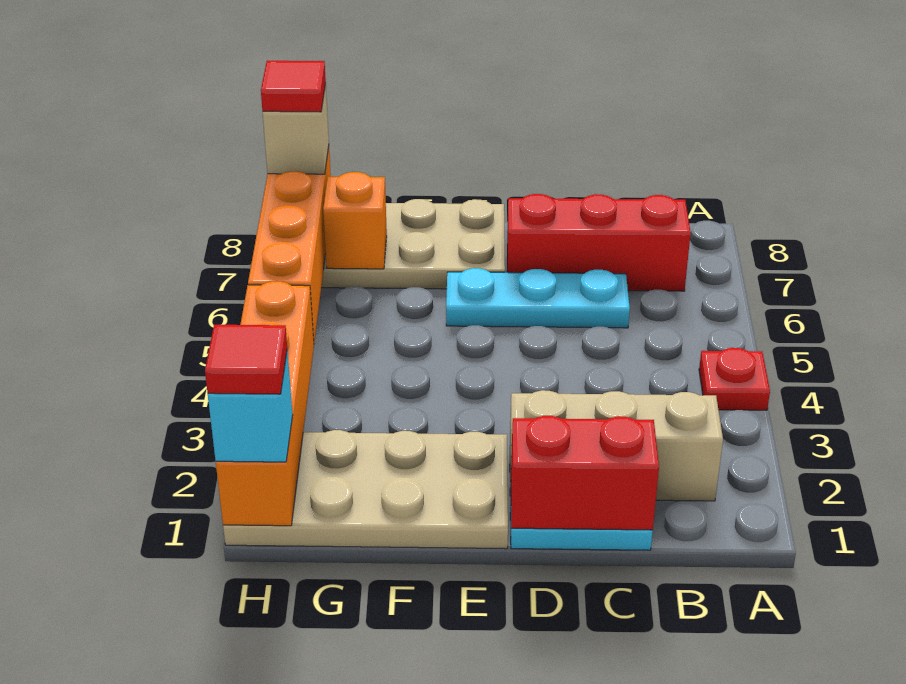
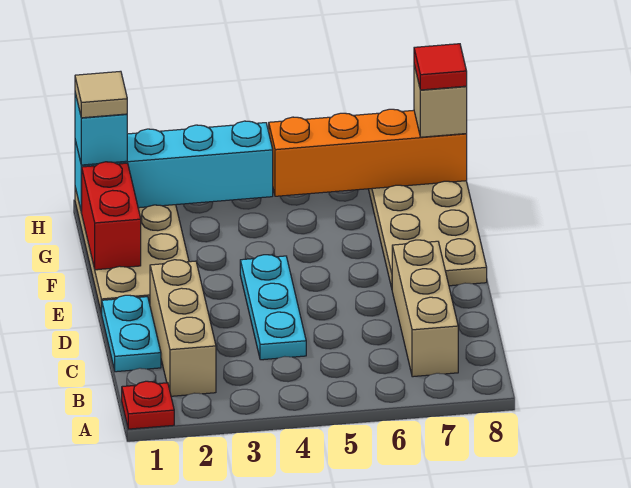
red plate A4 level 1 -> red plate A1 level 1
red brick B7:D7 level 1 -> tan brick B7:D7 level 1
red brick C1:D1 level 2 -> red brick F1:G1 level 2
cyan plate C6:E6 level 1 -> cyan plate C4:E4 level 1
orange brick G7 level 2 -> none
orange brick H1:H4 level 2 -> cyan brick H1:H4 level 2
red tile H1 level 4 -> tan tile H1 level 4

